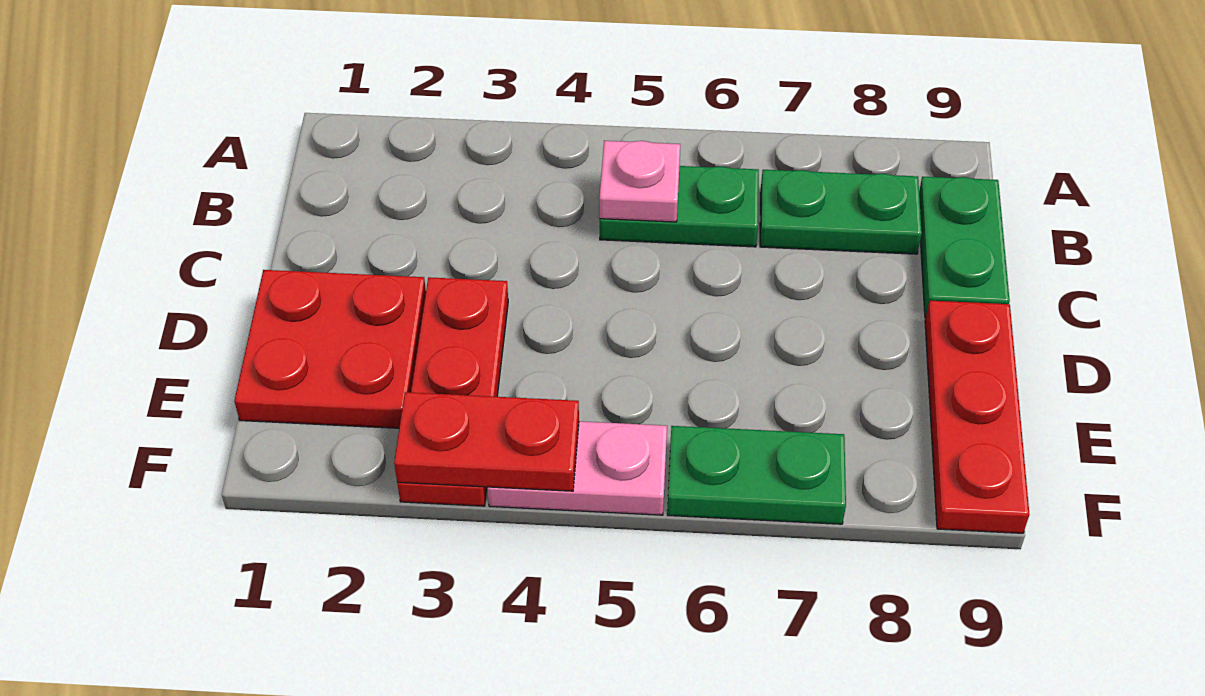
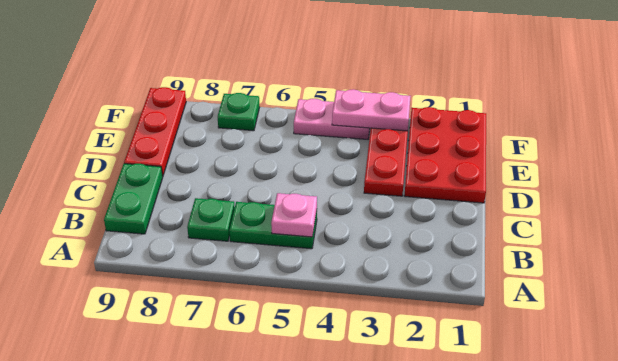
green plate B7:B8 level 1 -> green plate B7 level 1
red plate D1:E2 level 1 -> red plate D1:F2 level 1
red plate F3:F4 level 2 -> pink plate F3:F4 level 2
green plate F6:F7 level 1 -> green plate F7 level 1

